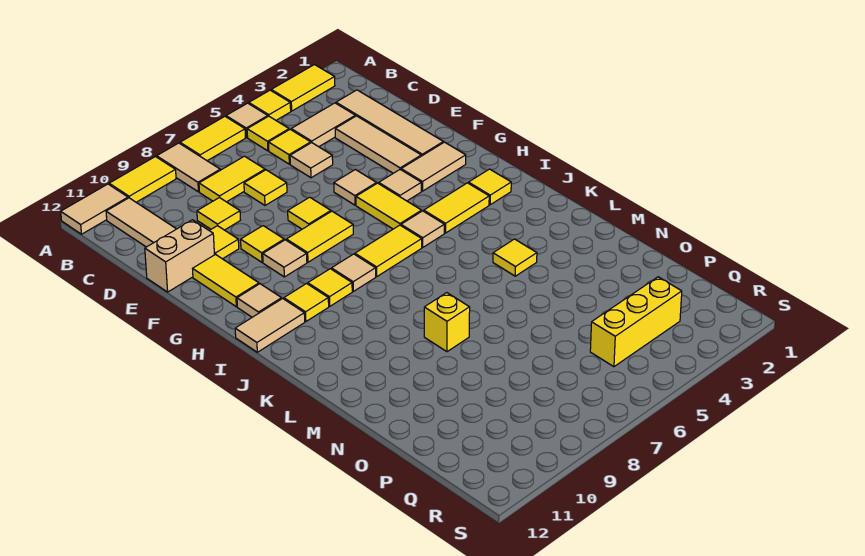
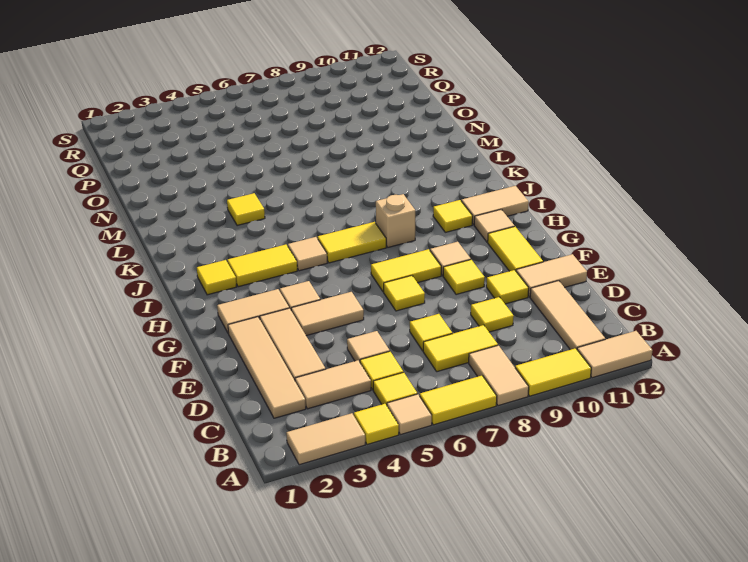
yellow tile A2:A3 level 1 -> tan tile A2:A3 level 1
tan brick E11:E12 level 1 -> tan tile E11:E12 level 1
tan tile F5 level 1 -> tan tile F4:F5 level 1
yellow tile G5:H5 level 1 -> none
tan tile I8 level 1 -> tan brick I8 level 1
yellow tile I9 level 1 -> none
yellow brick M8 level 1 -> none
yellow brick Q3:Q5 level 1 -> none

